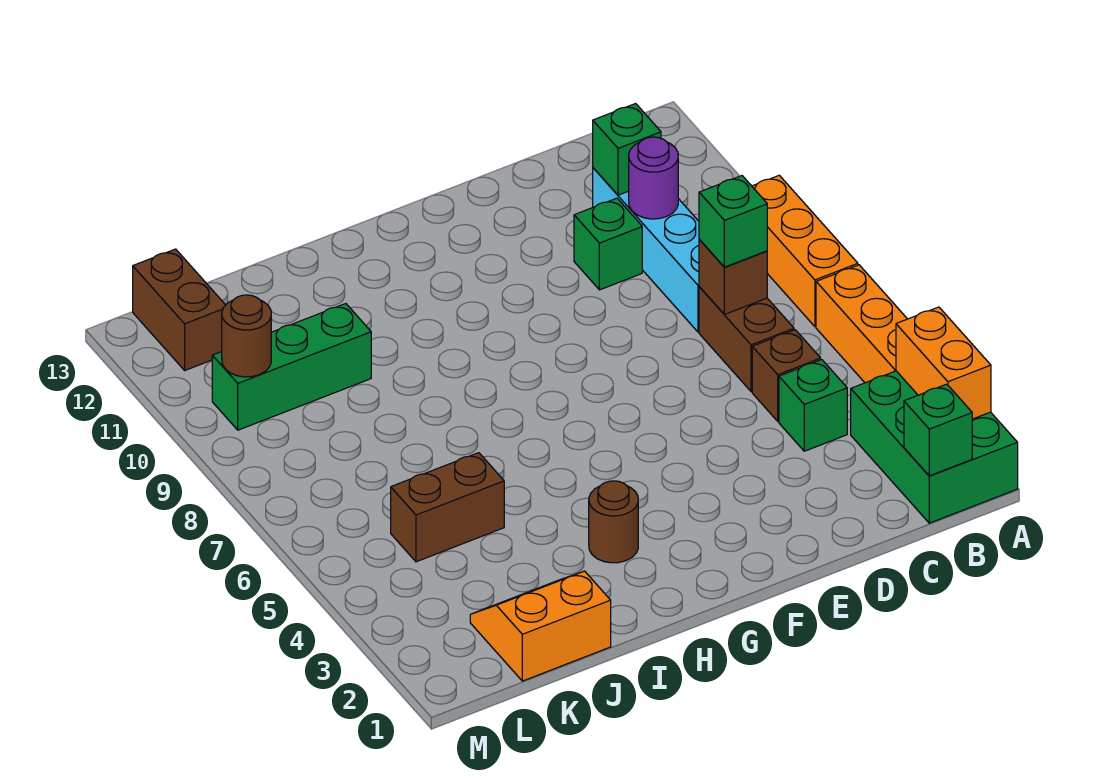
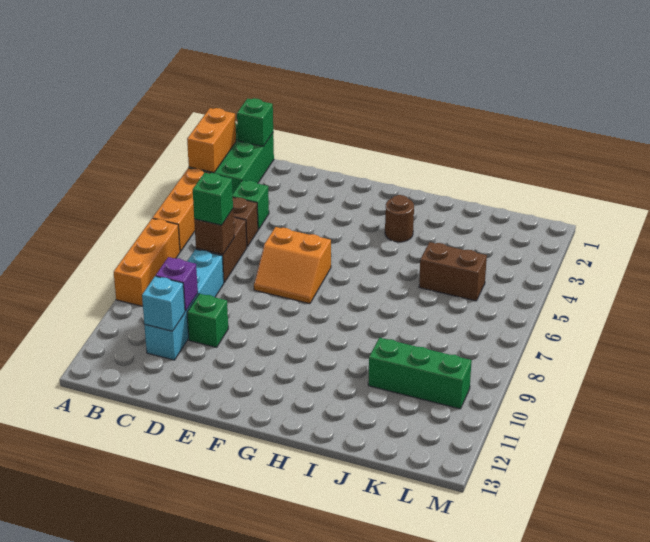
purple round brick C10 level 2 -> purple brick C10 level 2
green brick C11 level 2 -> cyan brick C11 level 2
orange slope J1:K2 level 1 top 1 -> orange slope E6:F7 level 1 top 6
brown round brick L10 level 2 -> none
brown brick L12:L13 level 1 -> none

